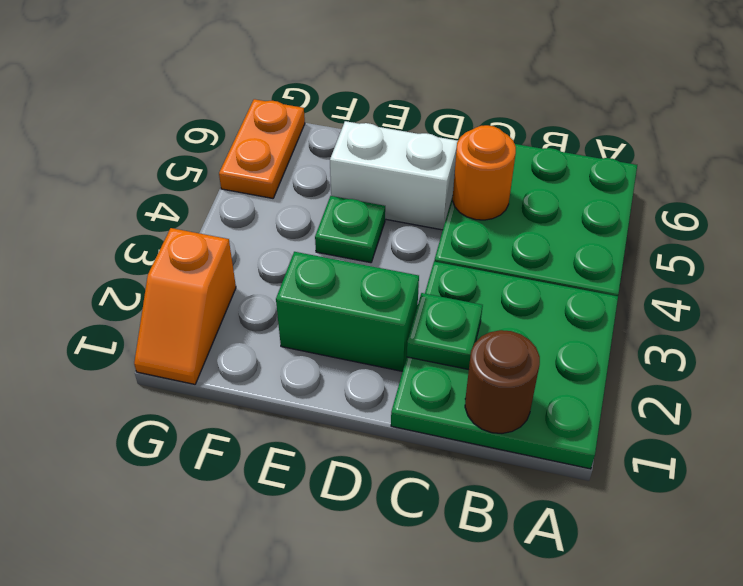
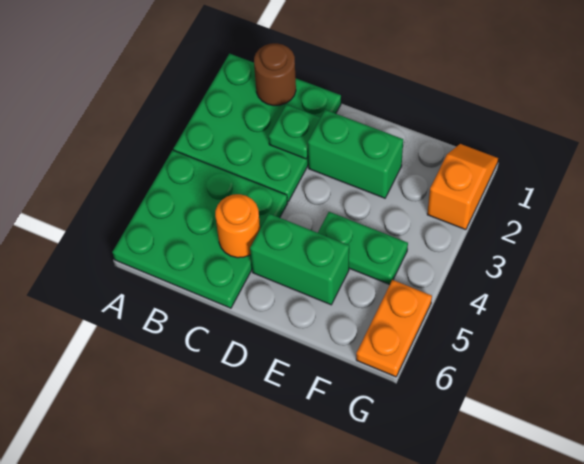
white brick D5:E5 level 1 -> green brick D5:E5 level 1
green plate E4 level 1 -> green plate E4:F4 level 1

